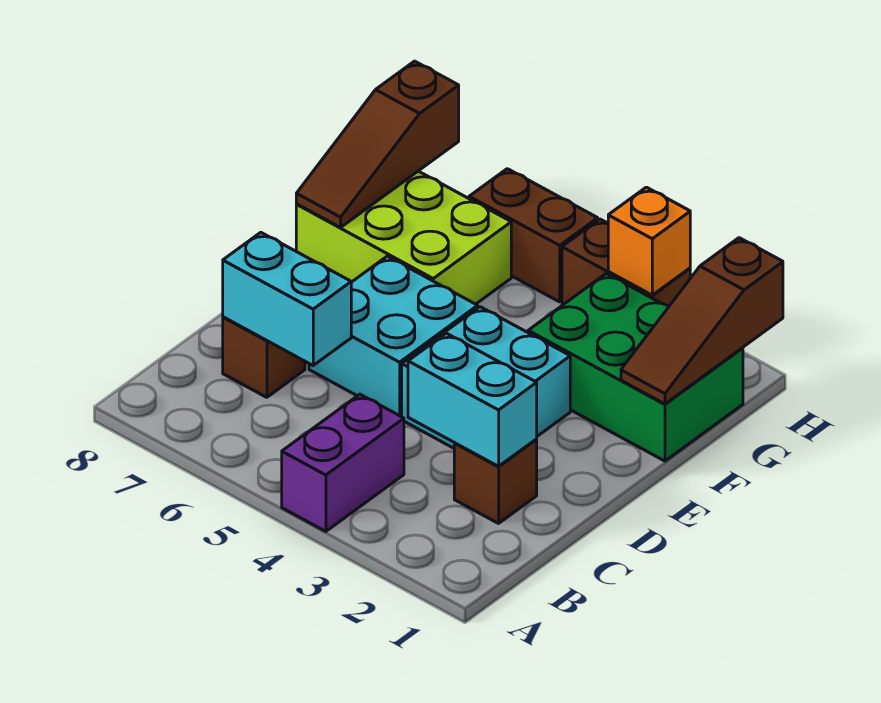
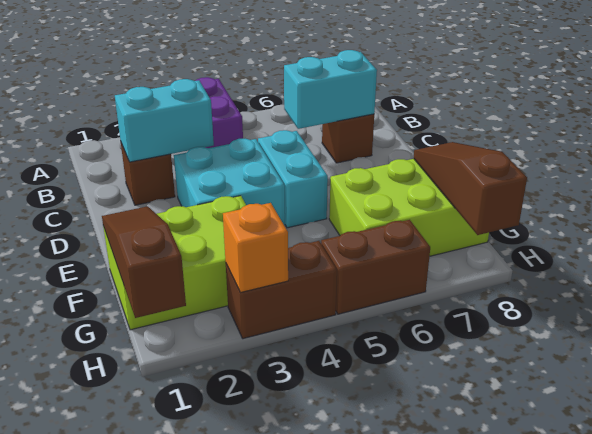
cyan brick D5:E6 level 1 -> cyan brick D5:E5 level 1
green brick F1:G3 level 1 -> lime brick F1:G3 level 1

